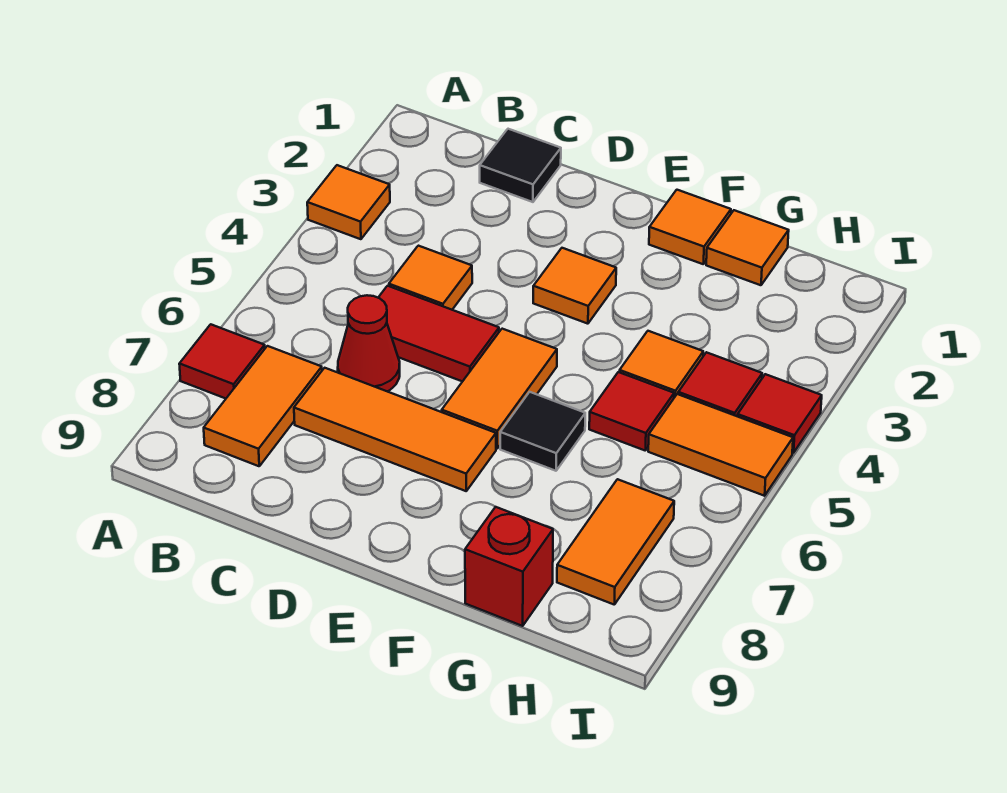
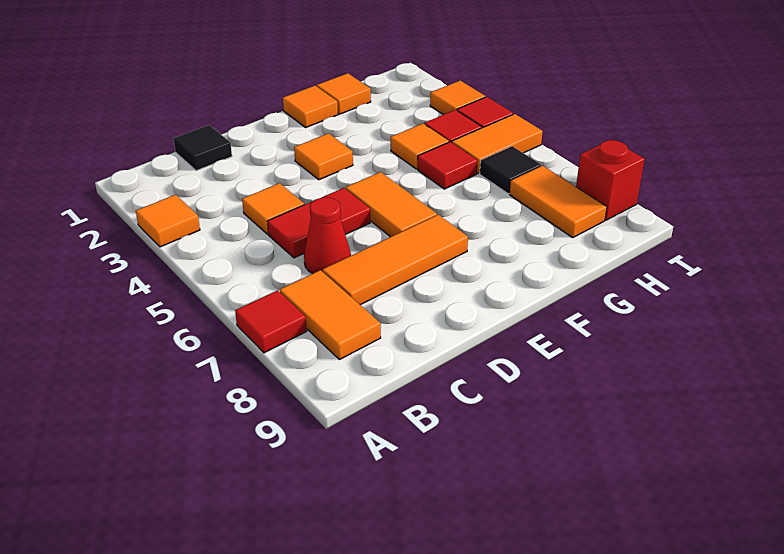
black tile F6 level 1 -> black tile H6 level 1
red brick G9 level 1 -> red brick I8 level 1
none -> orange tile I3 level 1

